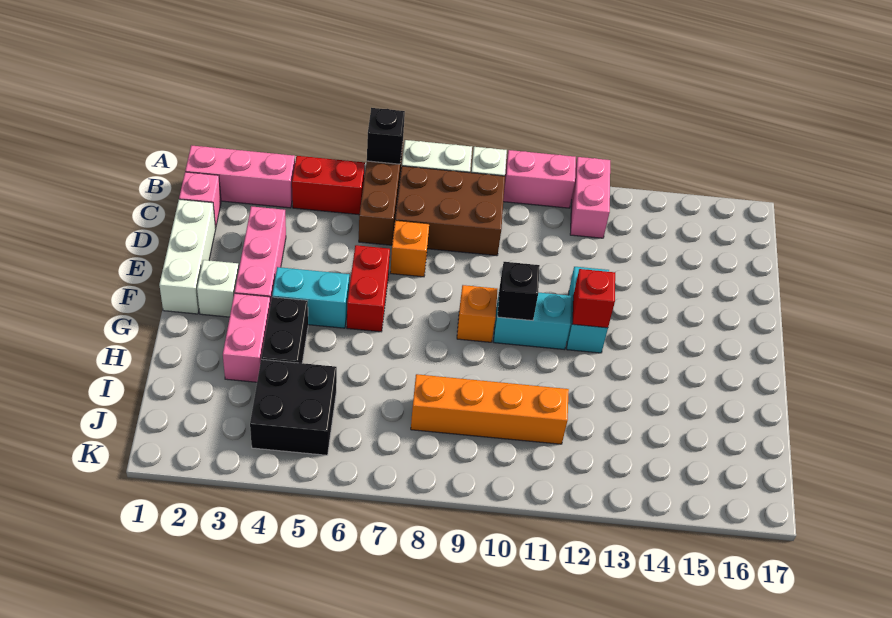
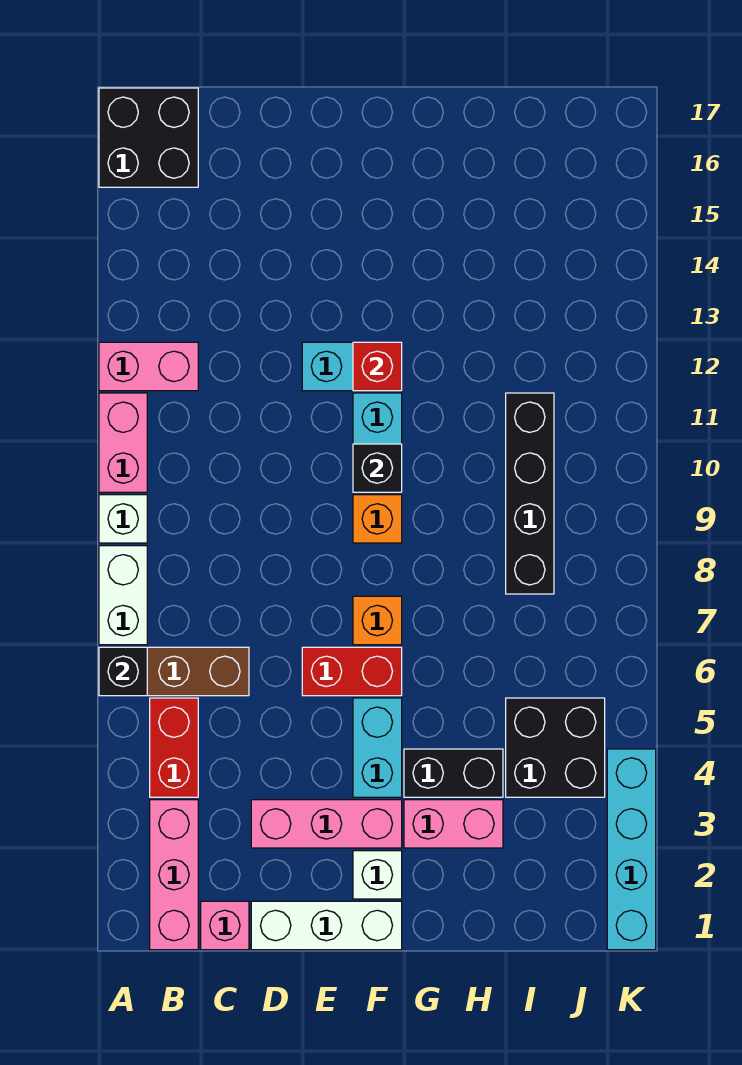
none -> black brick A16:B17 level 1
brown brick B7:C9 level 1 -> none
orange brick D7 level 1 -> orange brick F7 level 1
orange brick I8:I11 level 1 -> black brick I8:I11 level 1
none -> cyan brick K1:K4 level 1

